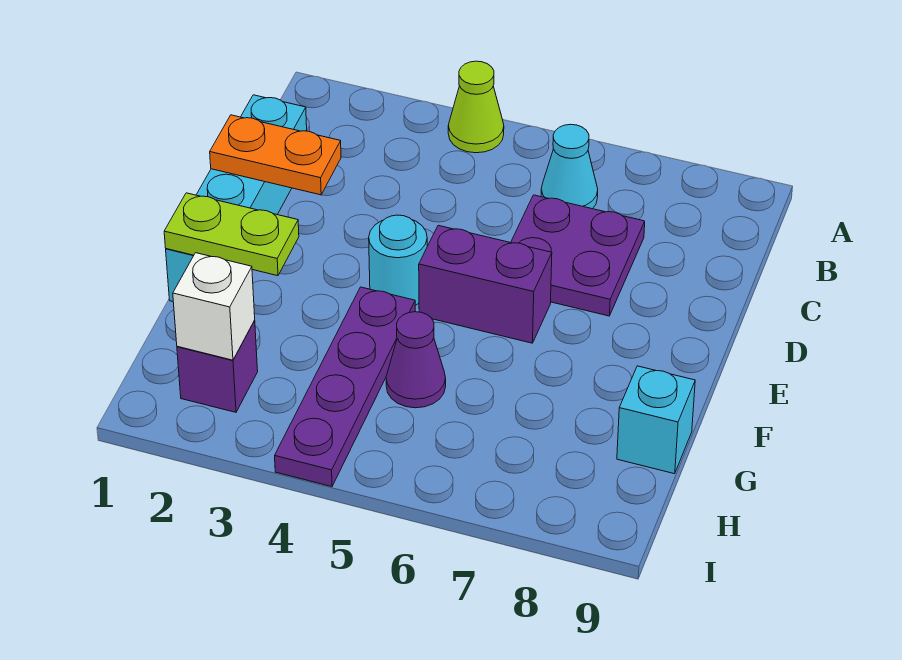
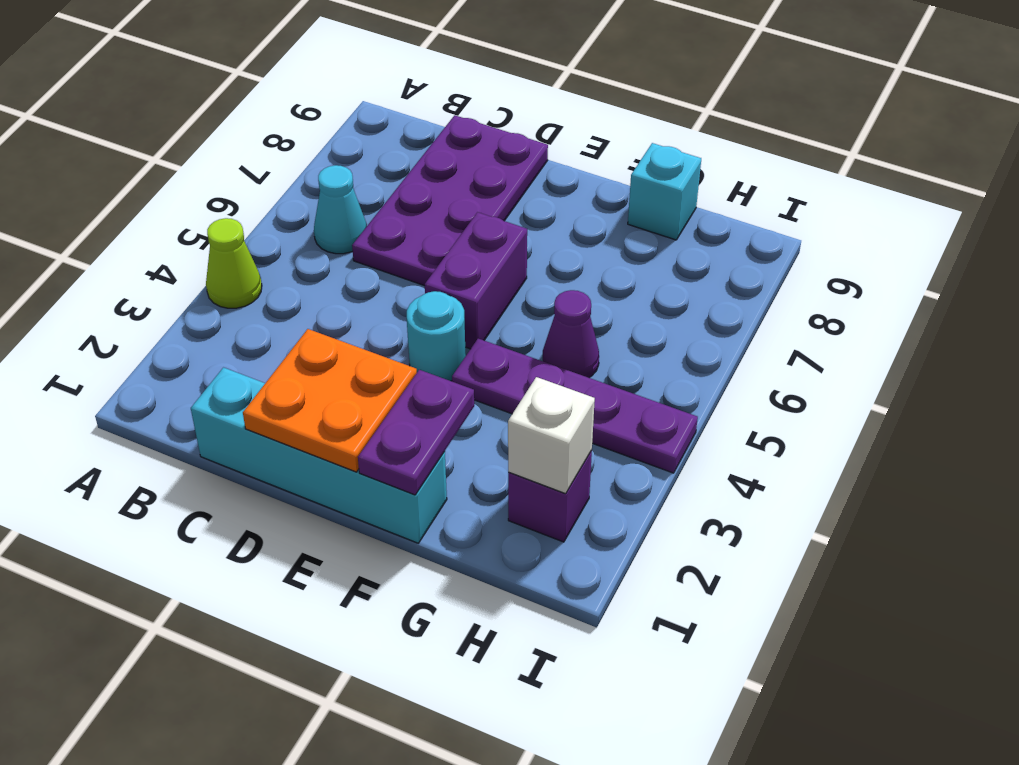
purple plate C6:D7 level 1 -> purple plate C6:D9 level 1
orange plate D1:D2 level 2 -> orange plate D1:E2 level 2
lime plate F1:F2 level 2 -> purple plate F1:F2 level 2

